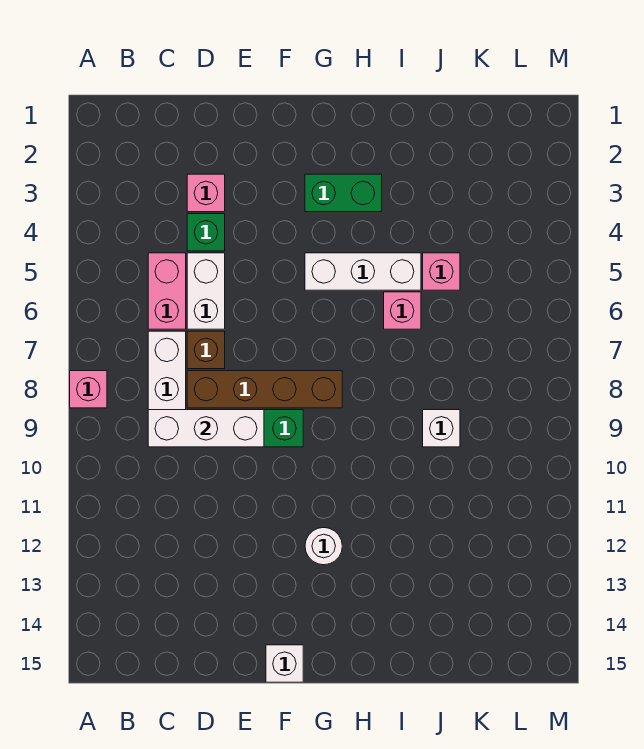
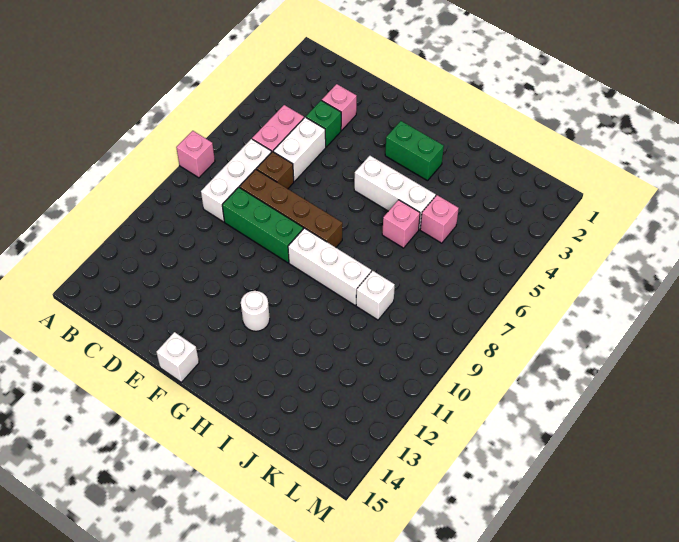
white brick C9:E9 level 2 -> white brick G9:I9 level 1

